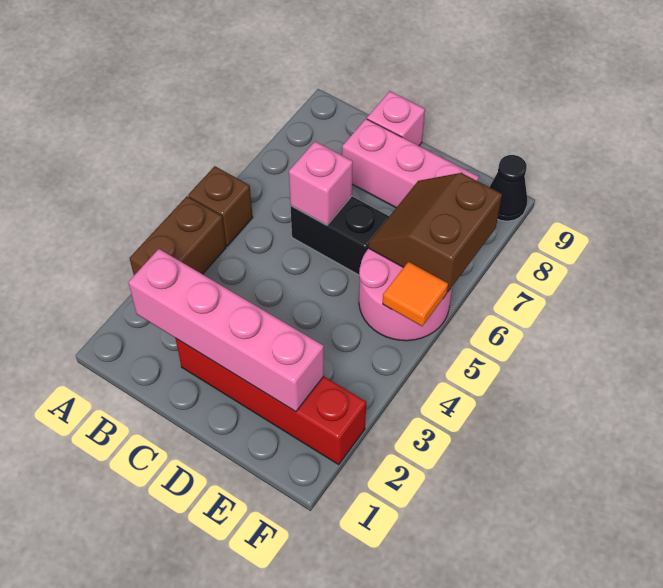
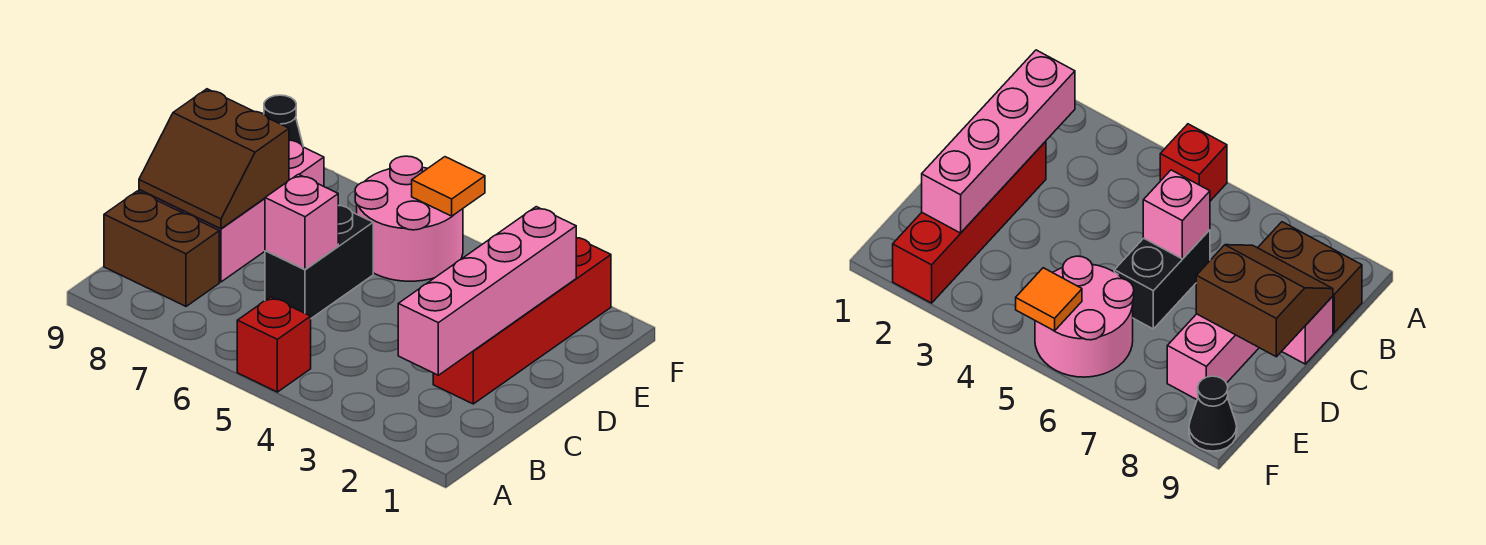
brown brick A3:A4 level 1 -> brown brick B8:B9 level 1
brown brick A5 level 1 -> red brick A5 level 1
brown slope E6:F7 level 2 top F -> brown slope C8:D9 level 2 top D

